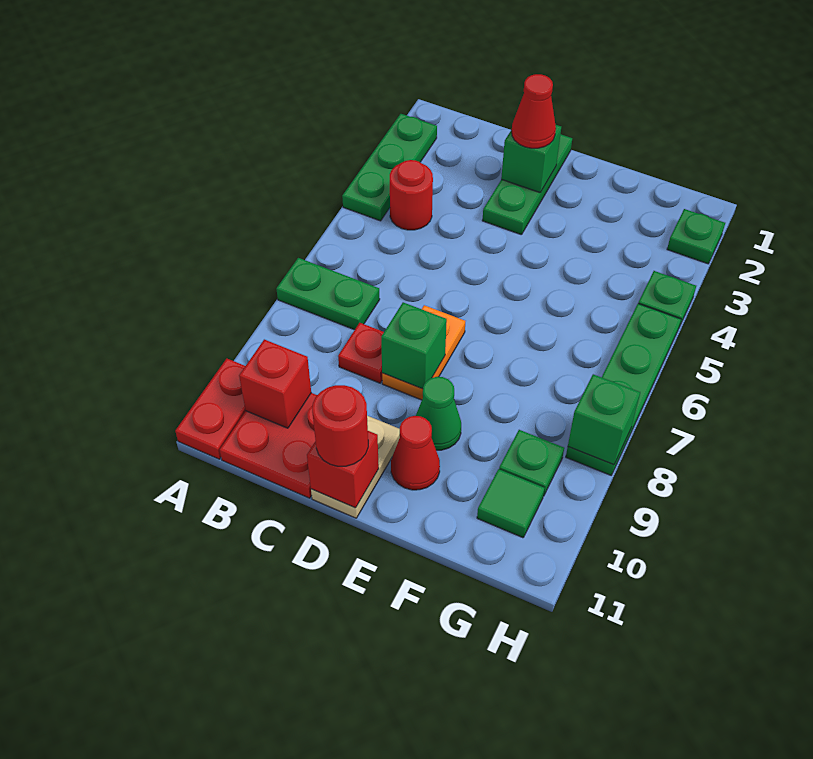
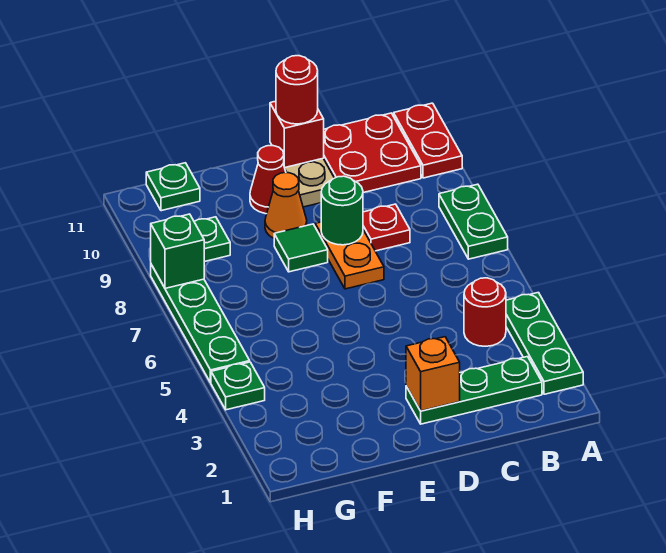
green plate A7:B7 level 1 -> green plate A7:A8 level 1
red brick B10 level 2 -> none
green plate D1:D3 level 1 -> green plate B2:D2 level 1
green brick D2 level 2 -> orange brick D2 level 2
red cone D2 level 3 -> none
green brick D8 level 2 -> green round brick D8 level 2
green cone E9 level 1 -> orange cone E9 level 1
green tile G10 level 1 -> green tile E8 level 1
green plate H2 level 1 -> green plate G11 level 1

